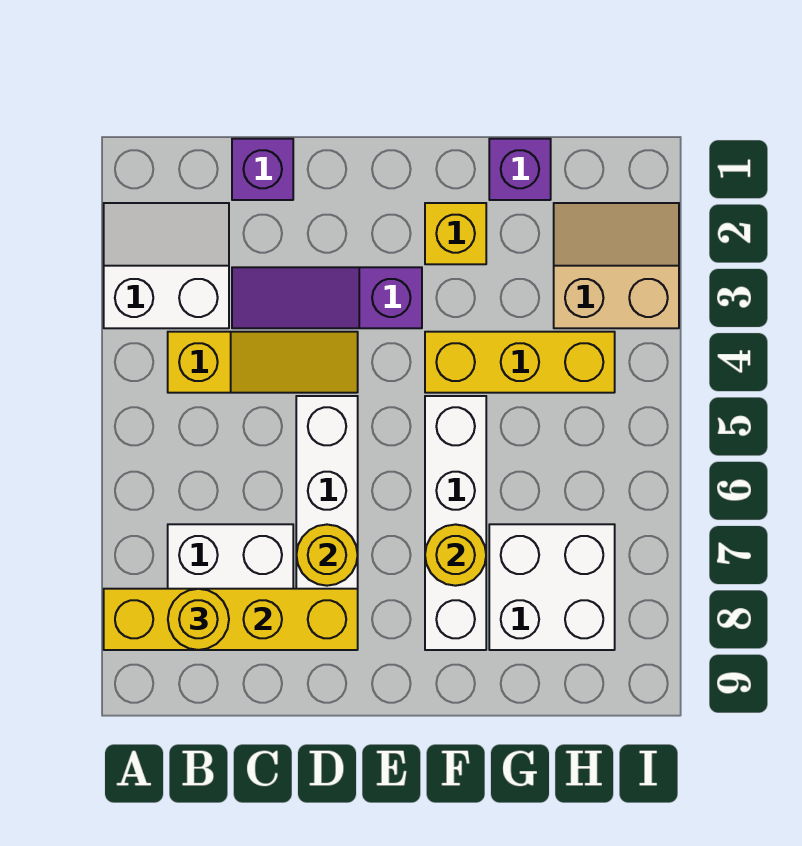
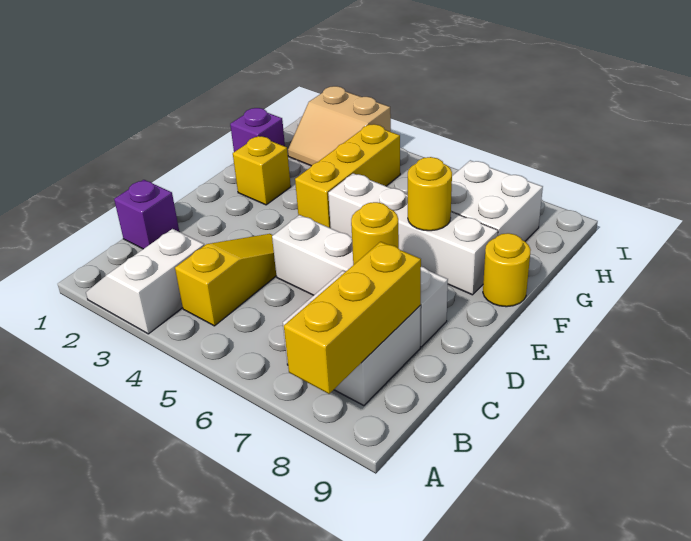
yellow brick A8:D8 level 2 -> yellow brick A8:C8 level 2
yellow round brick B8 level 3 -> yellow round brick F9 level 1
purple slope C3:E3 level 1 top E -> none
tan slope H2:I3 level 1 top 3 -> tan slope H2:I3 level 1 top I

